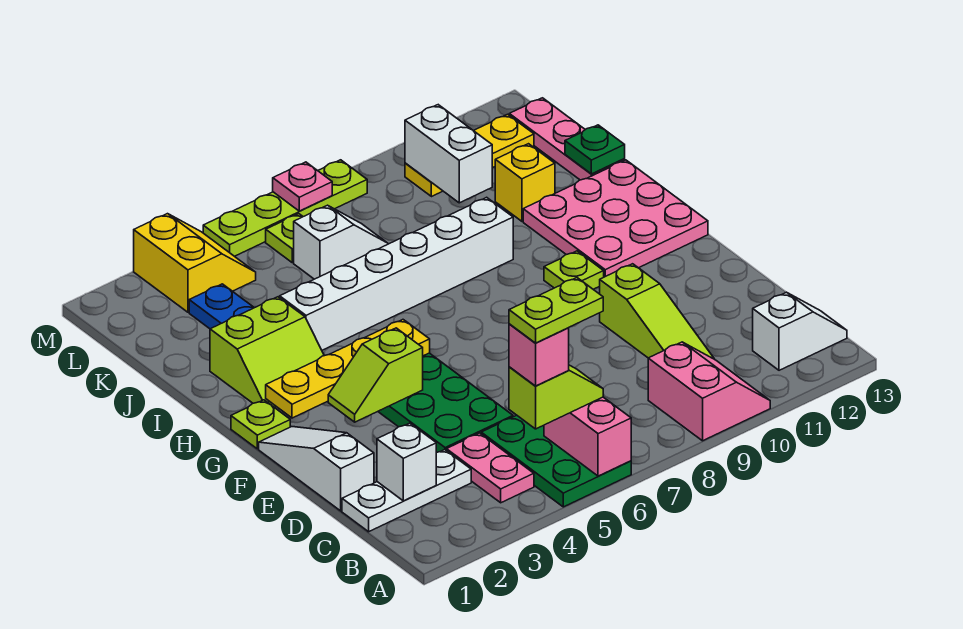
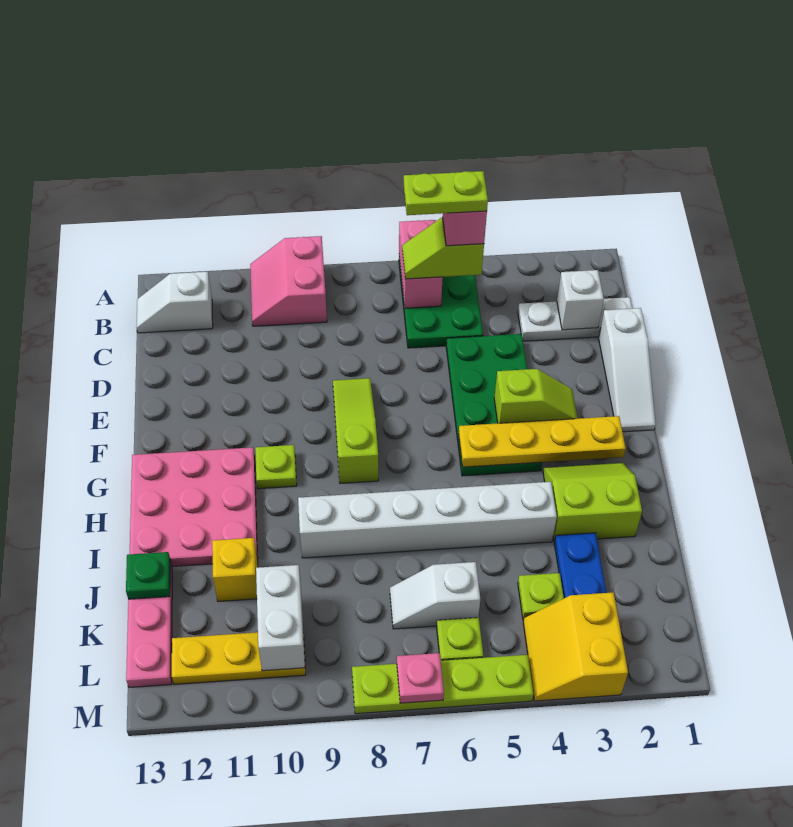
pink plate B4:C4 level 1 -> none
lime slope C10:E10 level 1 top E -> lime slope E8:G8 level 1 top G
lime plate G1 level 1 -> lime plate K4 level 1

